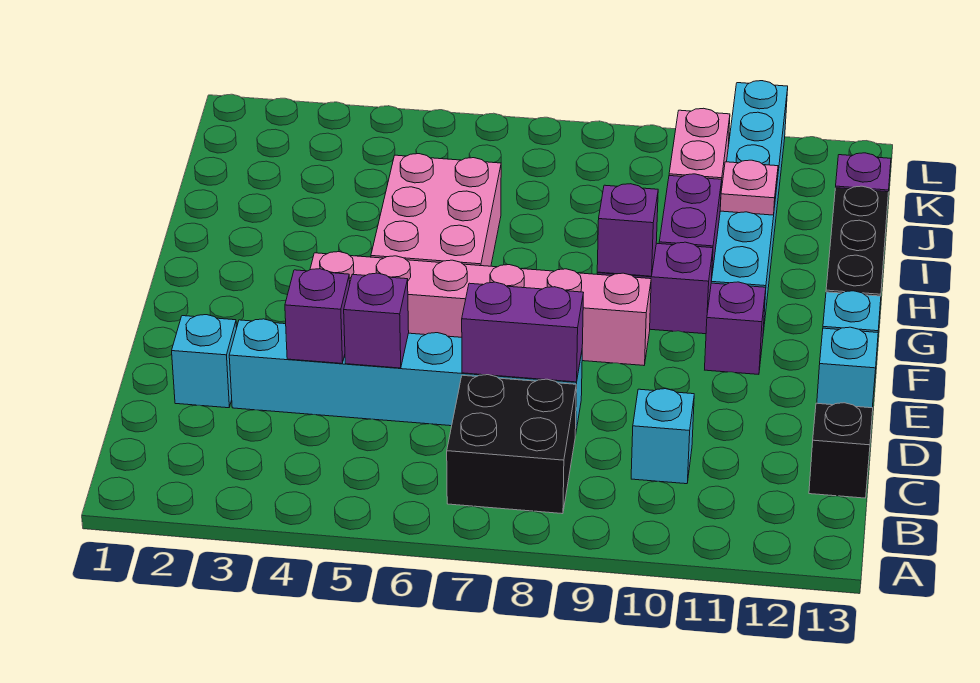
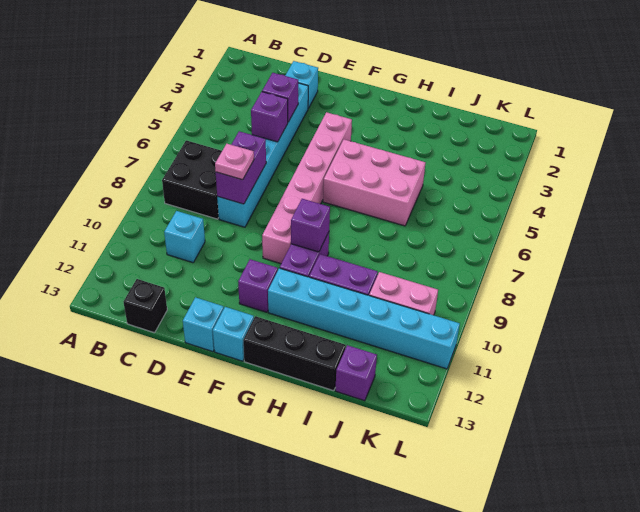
pink plate I11 level 2 -> pink plate D8 level 3

